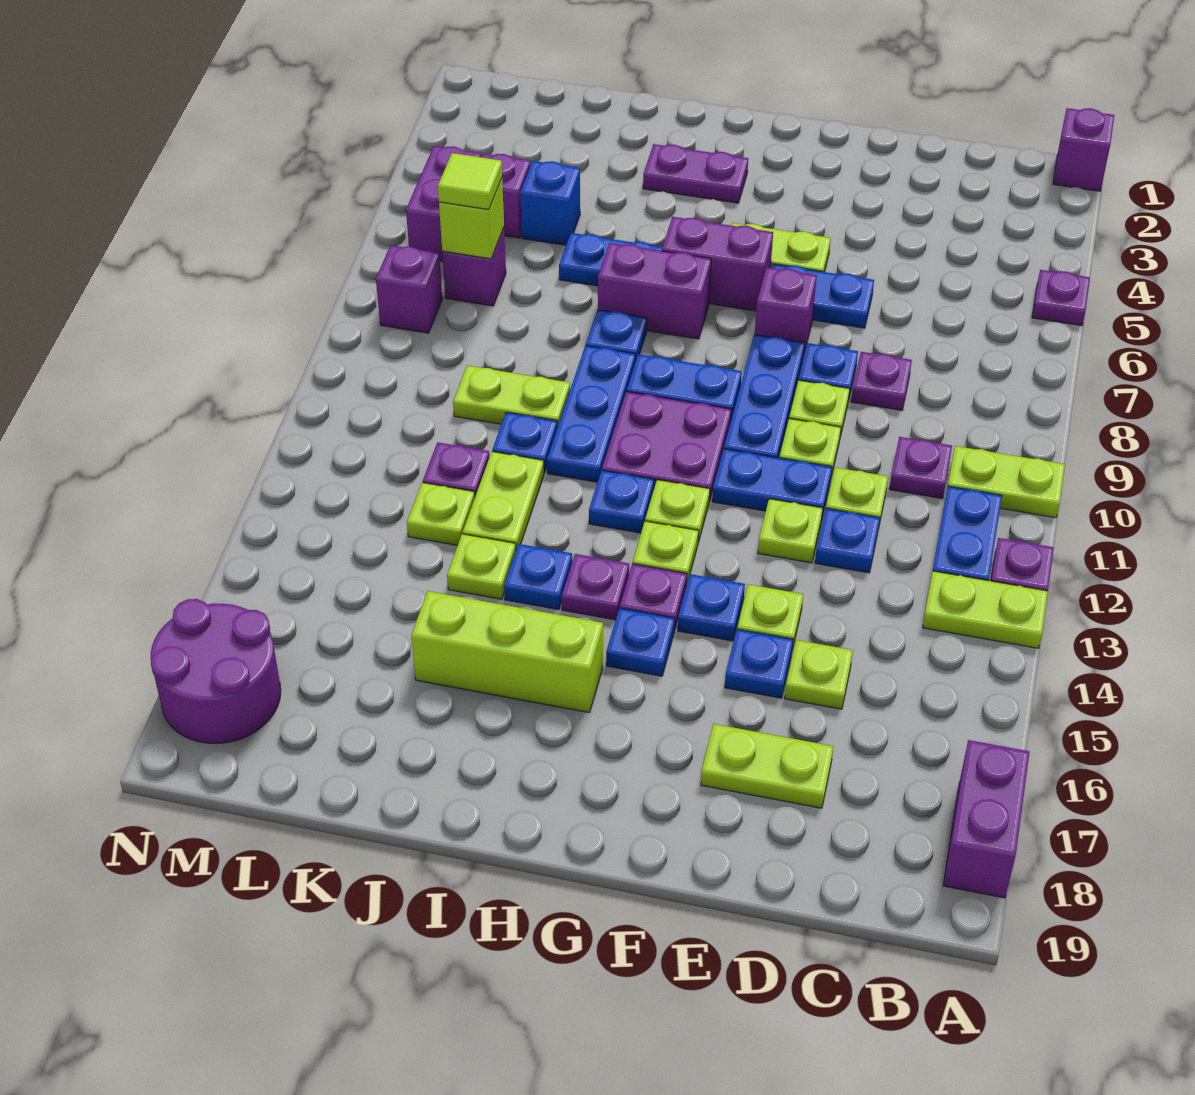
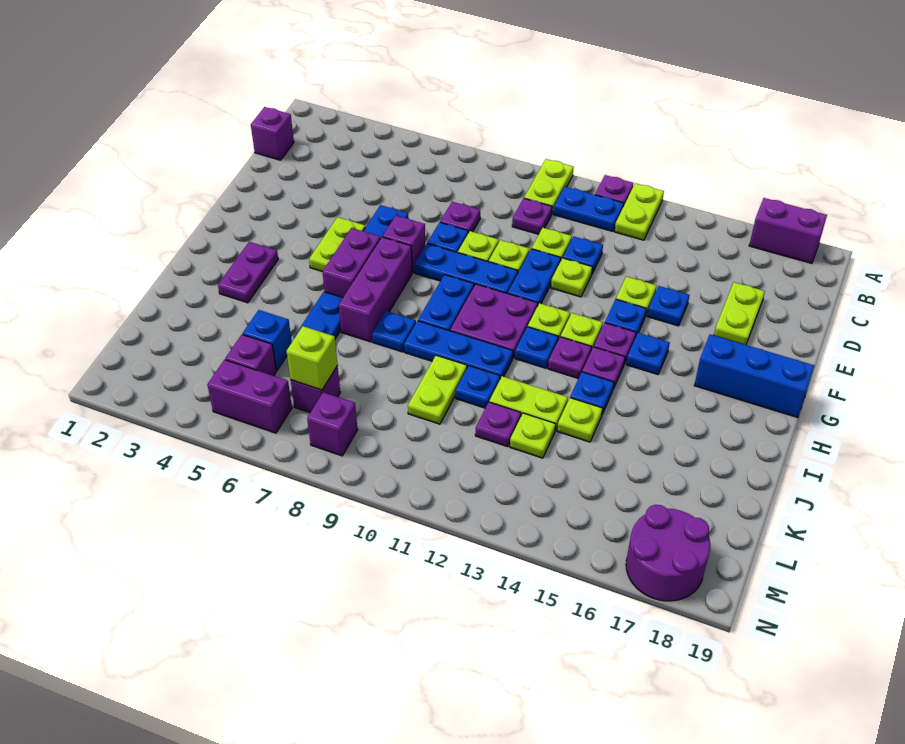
purple brick A1 level 1 -> purple brick C1 level 1
purple plate A5 level 1 -> purple plate H13 level 1
lime plate D15 level 1 -> none
none -> blue brick G17:G19 level 1
purple brick H7:I7 level 1 -> purple brick G7:I7 level 1
lime brick H16:J16 level 1 -> none
lime tile L7 level 3 -> none

